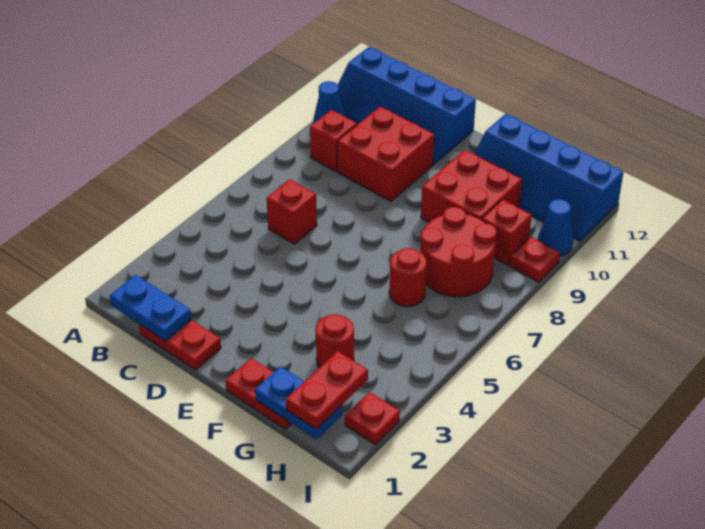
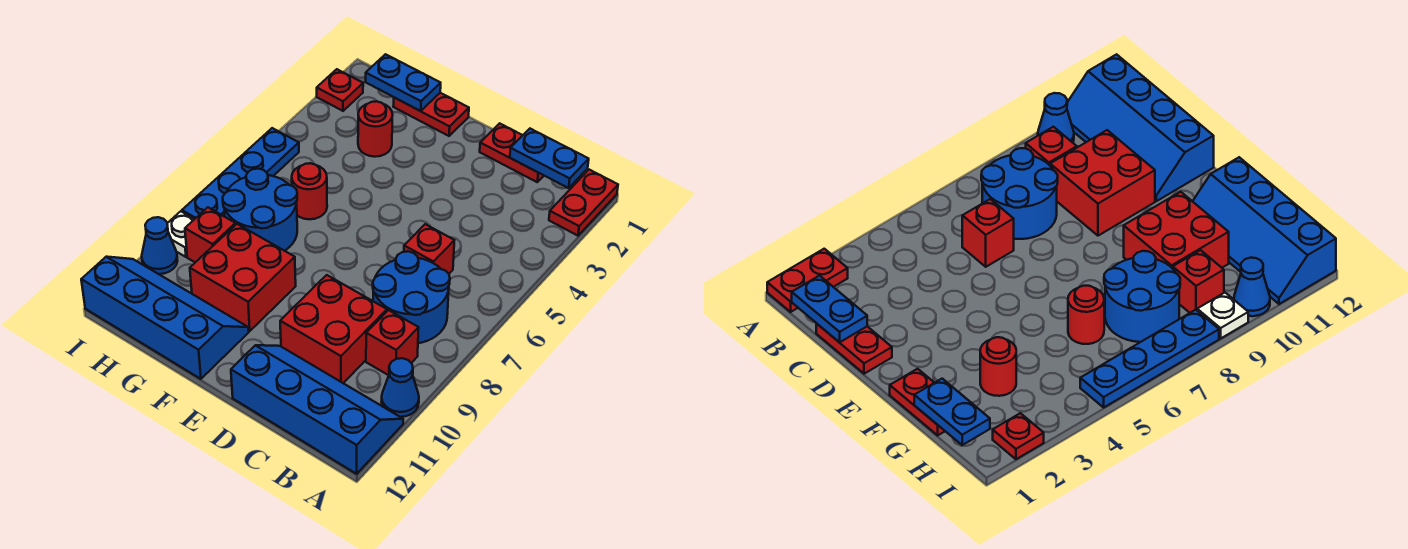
none -> blue round brick B7:C8 level 1
red round brick G7:H8 level 1 -> blue round brick G7:H8 level 1
red plate H1:H2 level 3 -> red plate A1:A2 level 1
none -> blue plate I5:I8 level 1
red plate I9 level 1 -> white plate I9 level 1

